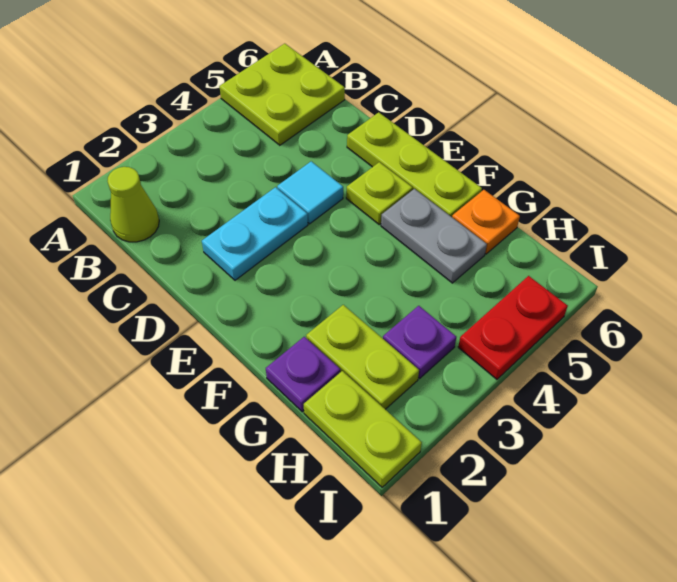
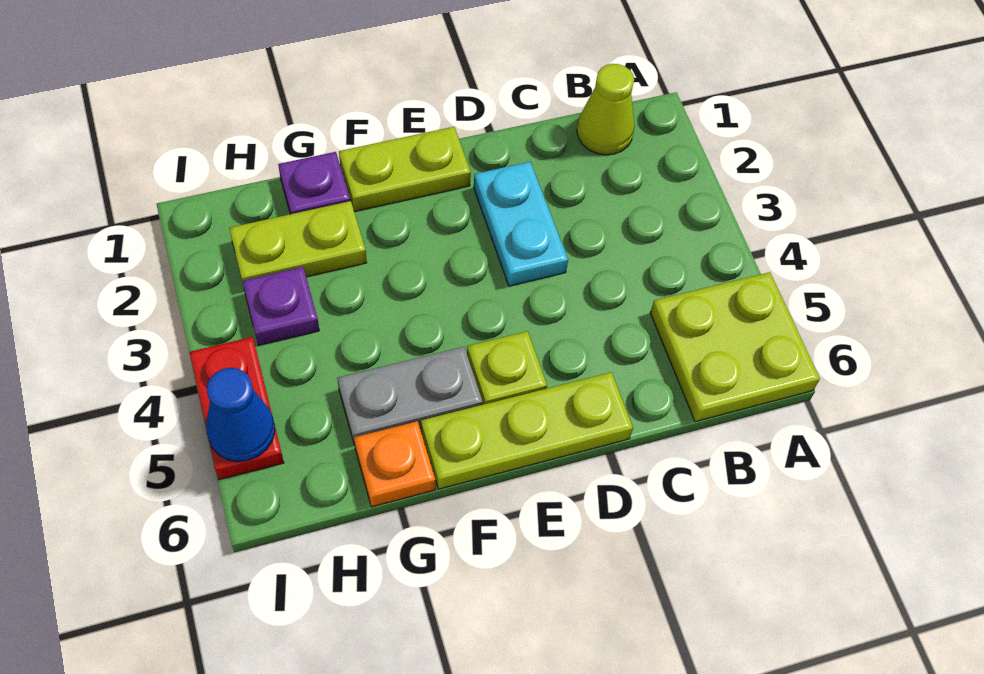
cyan tile D4 level 1 -> none
lime plate H1:I1 level 1 -> lime plate E1:F1 level 1
none -> blue cone I5 level 2

